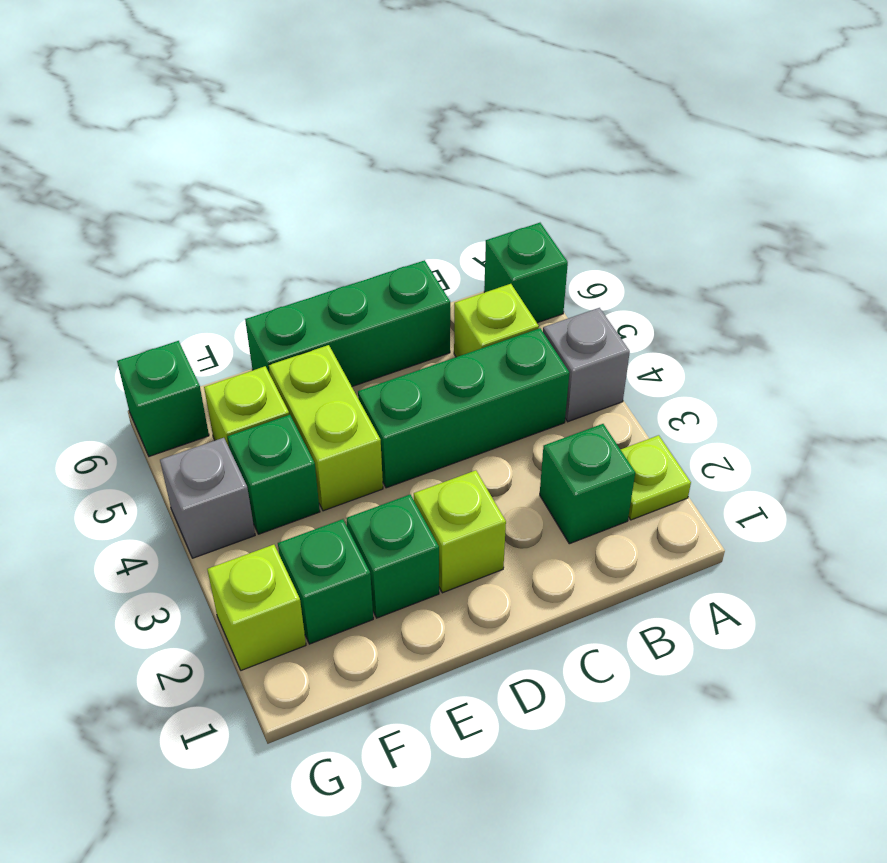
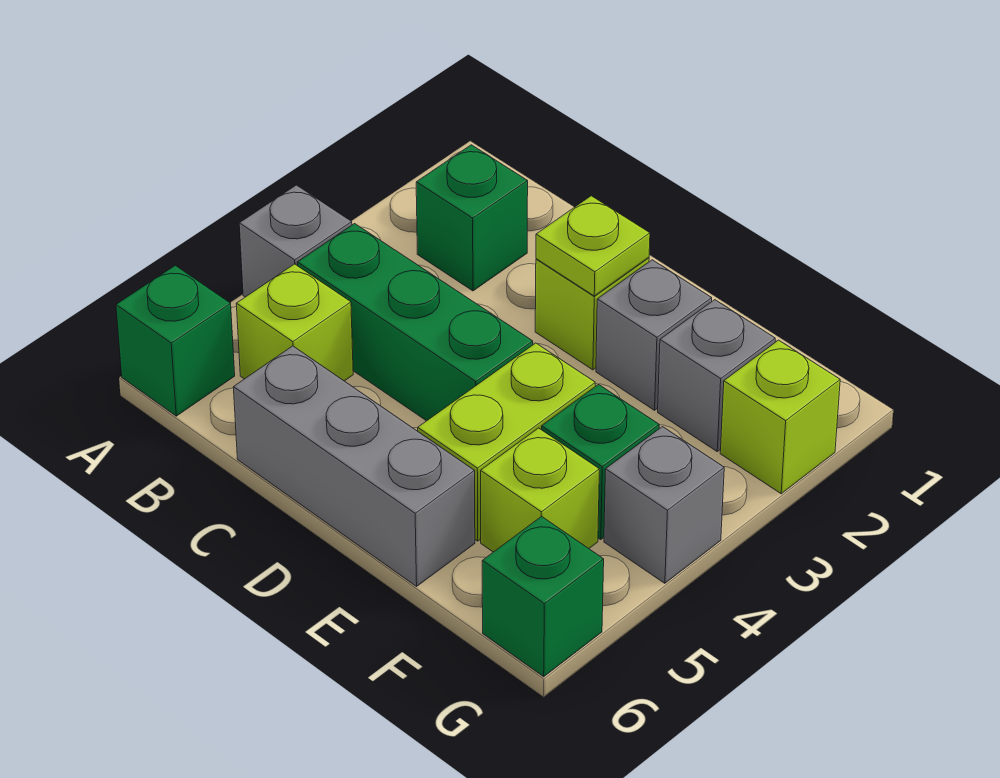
lime plate A2 level 1 -> lime plate D2 level 2
green brick C6:E6 level 1 -> grey brick C6:E6 level 1
green brick E2 level 1 -> grey brick E2 level 1
green brick F2 level 1 -> grey brick F2 level 1

